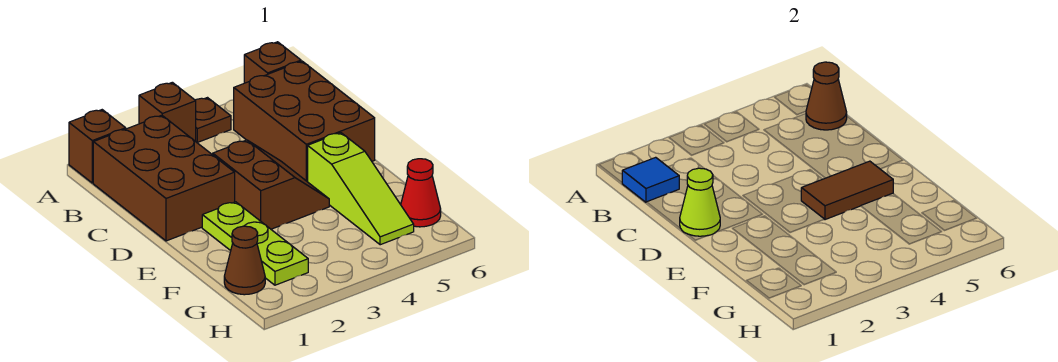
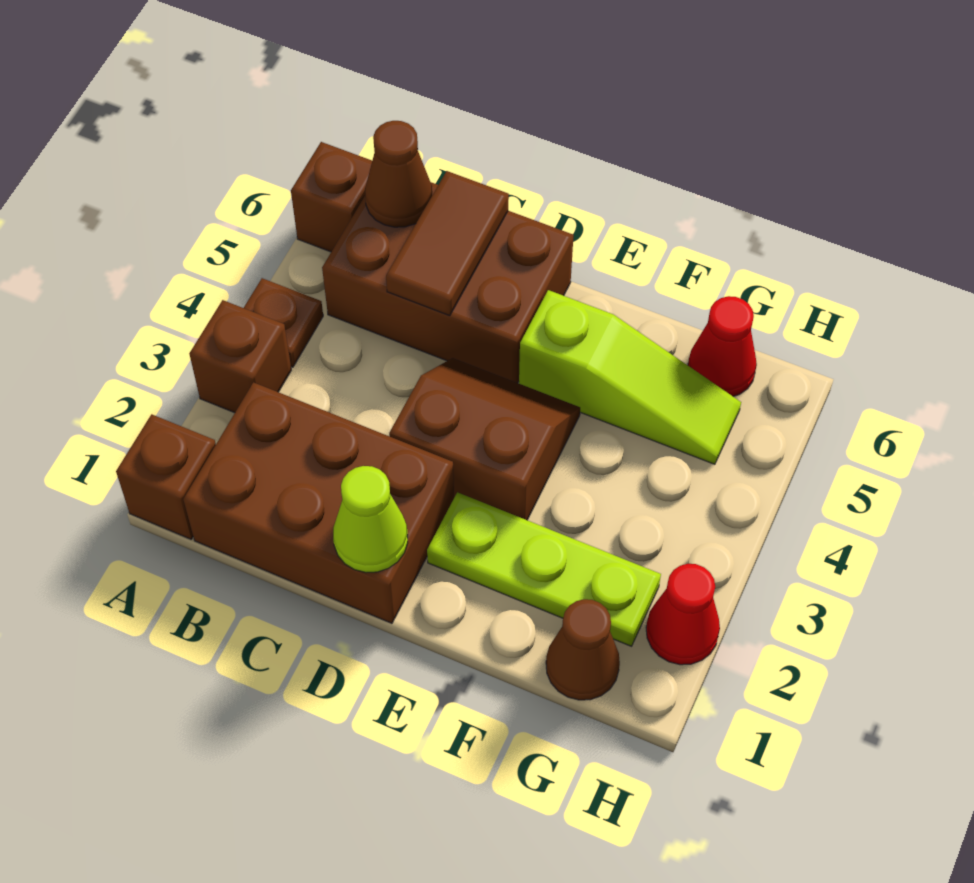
blue tile B1 level 2 -> none
brown tile E4:E5 level 2 -> brown tile C5:C6 level 2
none -> red cone H2 level 1

